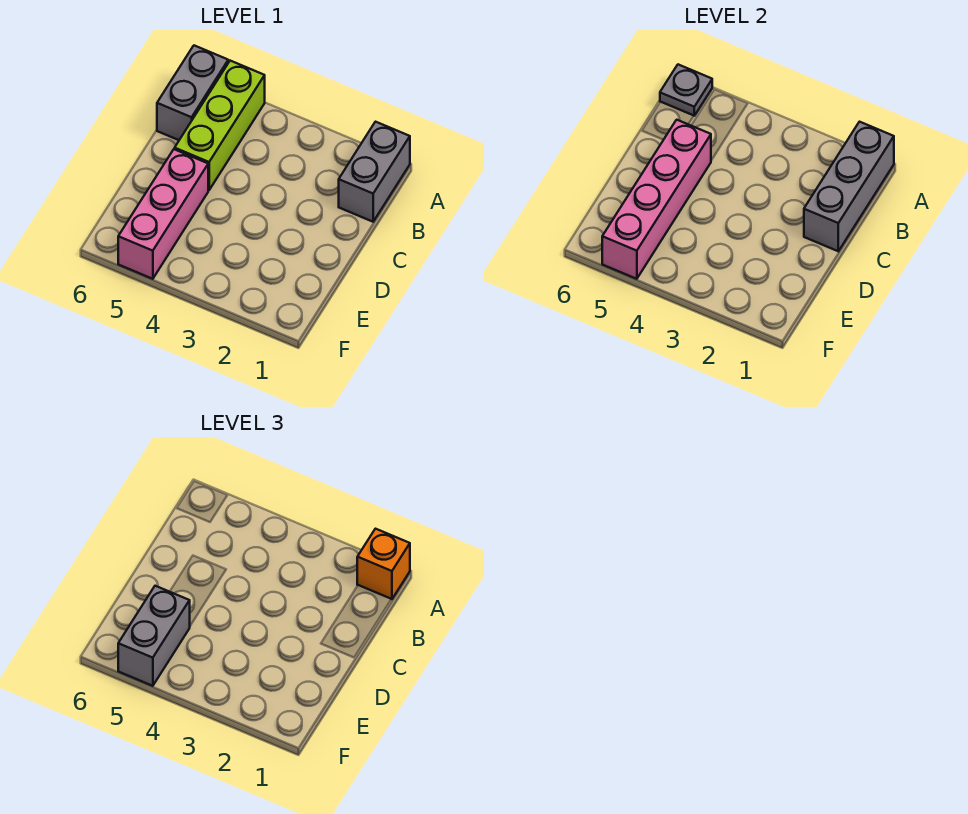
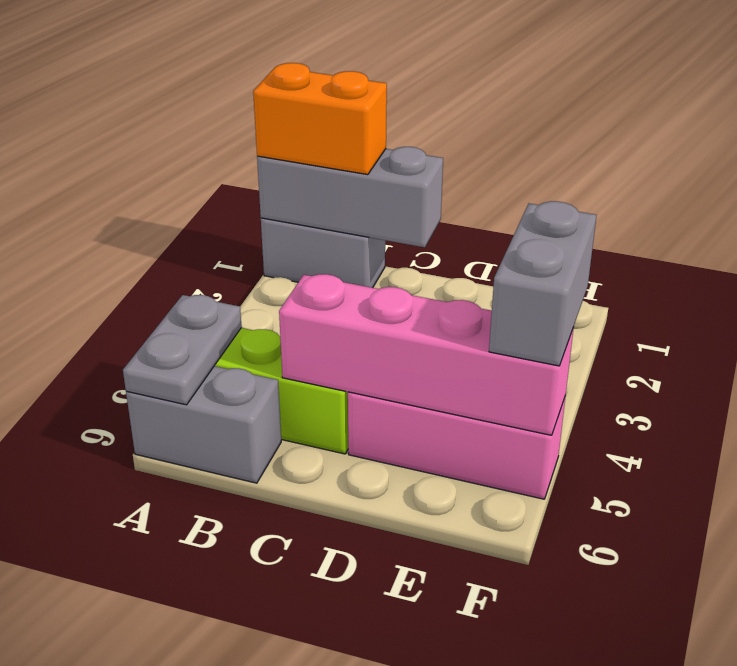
orange brick A1 level 3 -> orange brick A1:B1 level 3
grey plate A6 level 2 -> grey plate A5:A6 level 2
grey brick E5:F5 level 3 -> grey brick F4:F5 level 3

